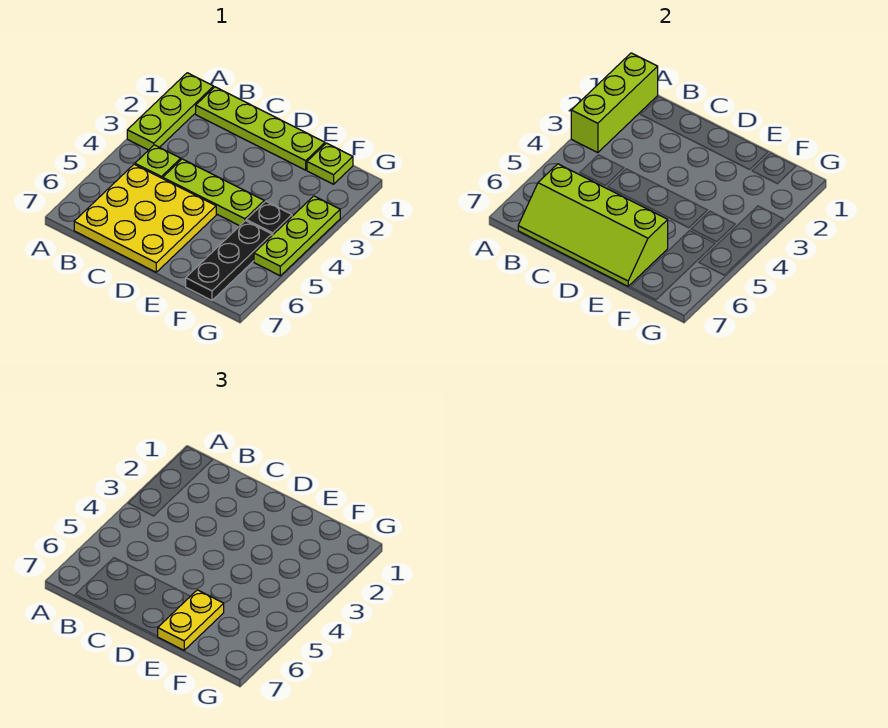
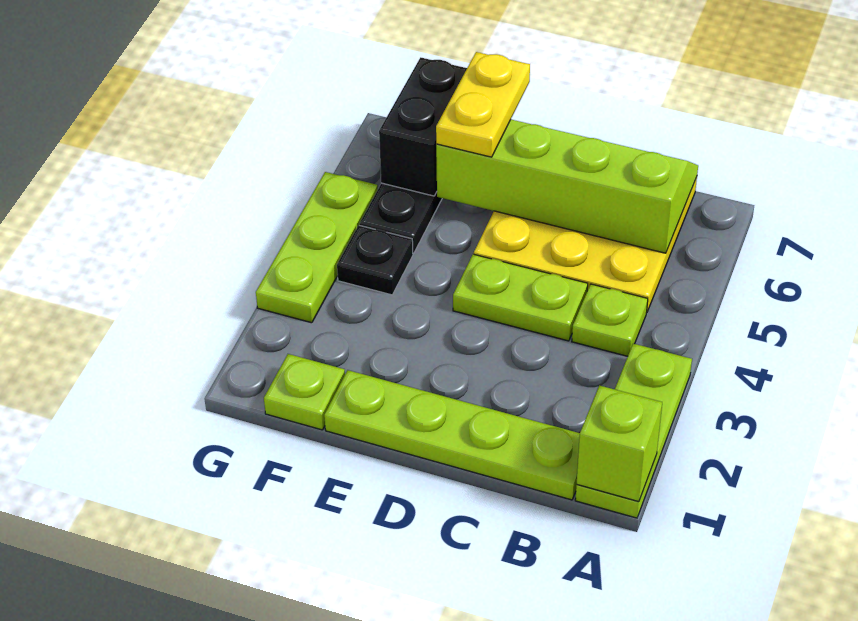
lime brick A1:A3 level 2 -> lime brick A1 level 2
lime plate C4:E4 level 1 -> lime plate C4:D4 level 1
none -> black brick F6:F7 level 2

